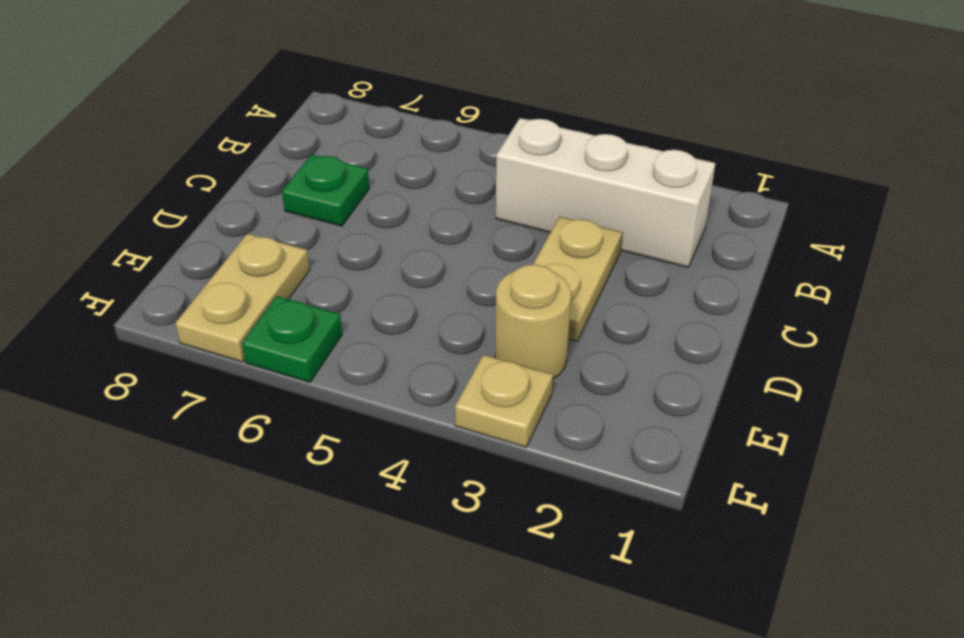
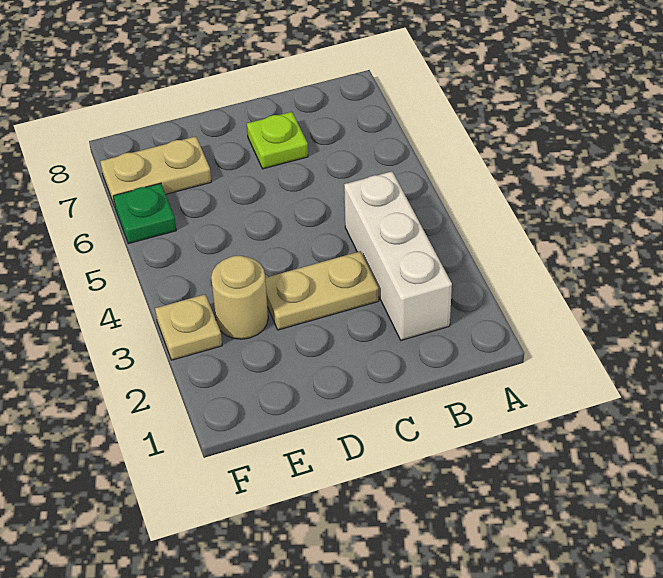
green plate C7 level 1 -> lime plate C7 level 1

